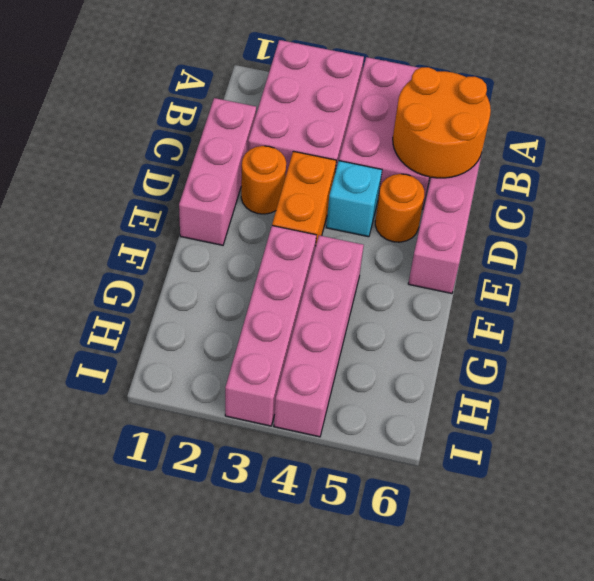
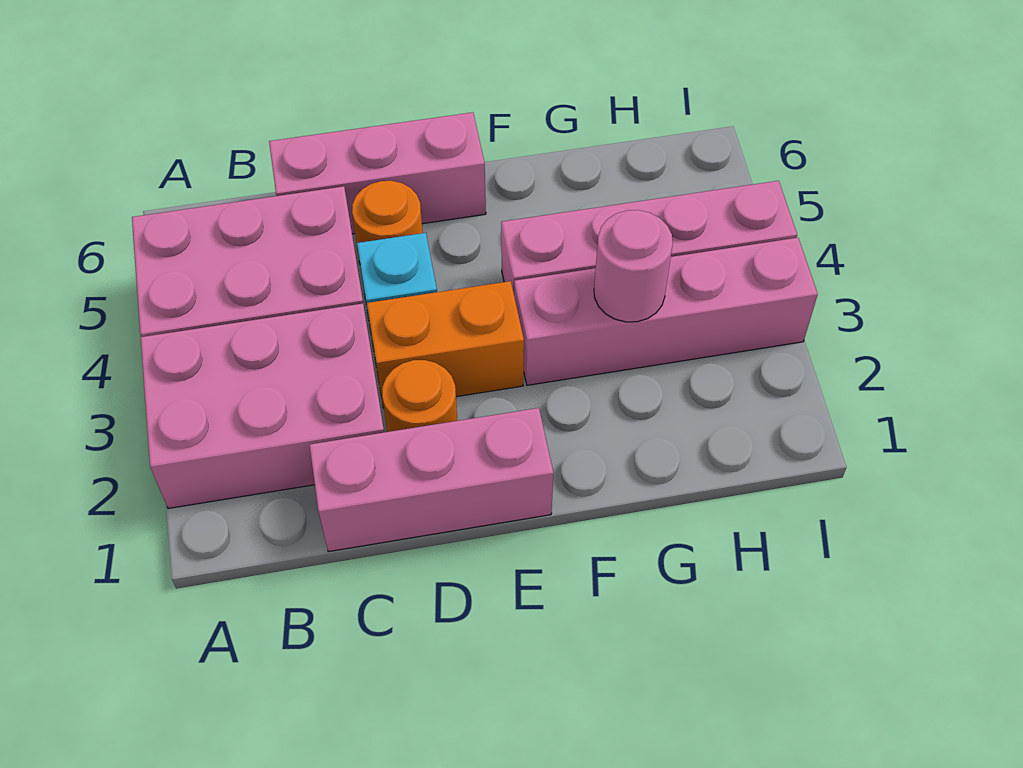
orange round brick B5:C6 level 2 -> none
none -> pink round brick G3 level 2

